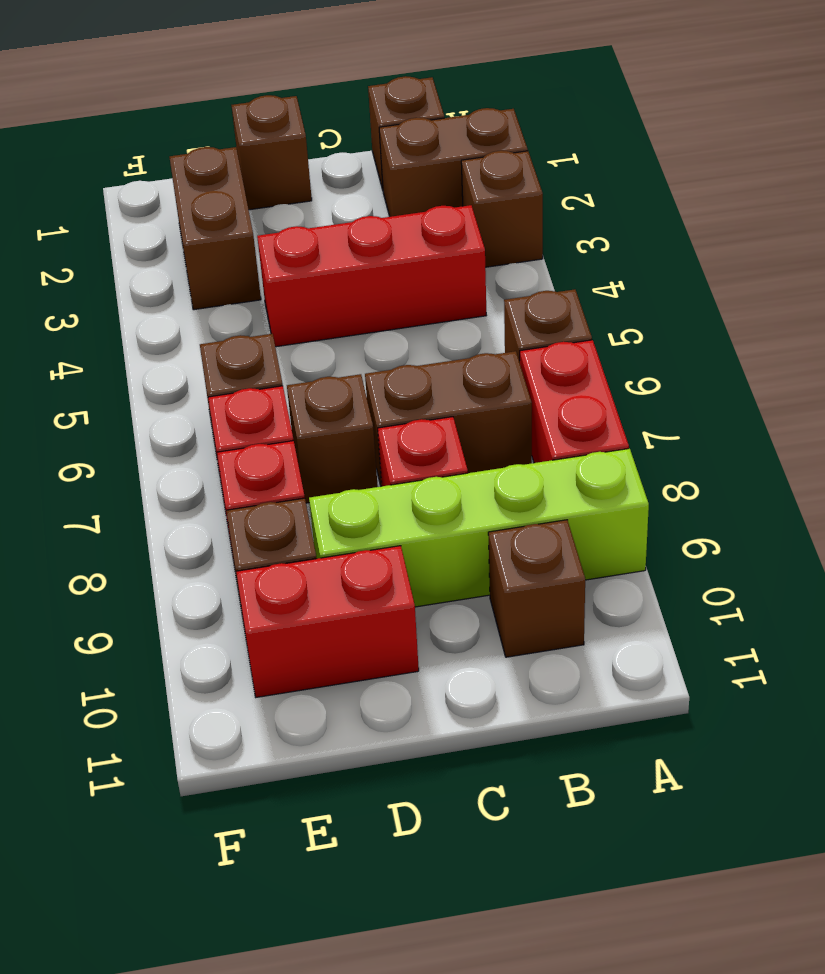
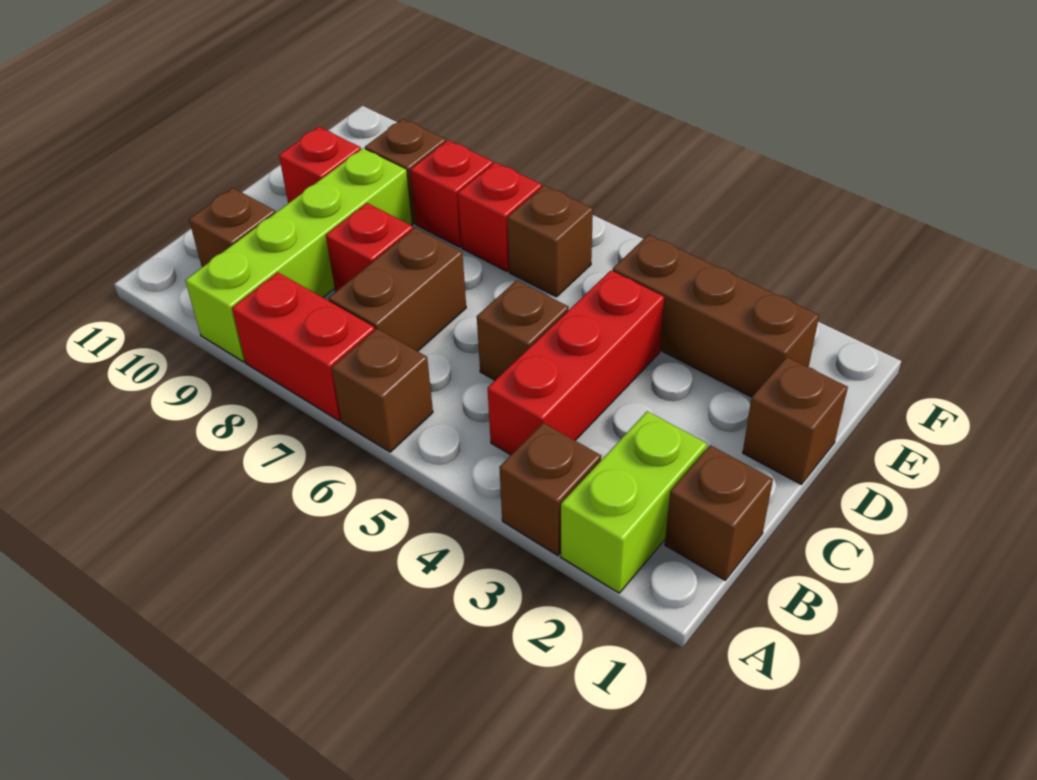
brown brick A2:B2 level 1 -> lime brick A2:B2 level 1
brown brick D7 level 1 -> brown brick C5 level 1
red brick D10:E10 level 1 -> red brick D10 level 1
brown brick E2:E3 level 1 -> brown brick E2:E4 level 1

